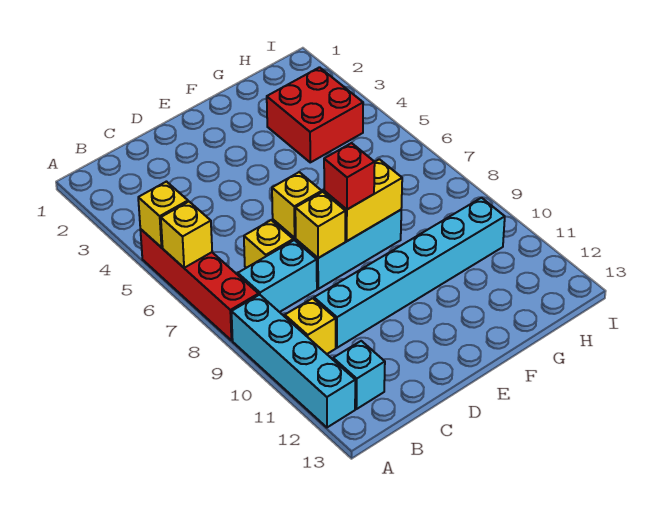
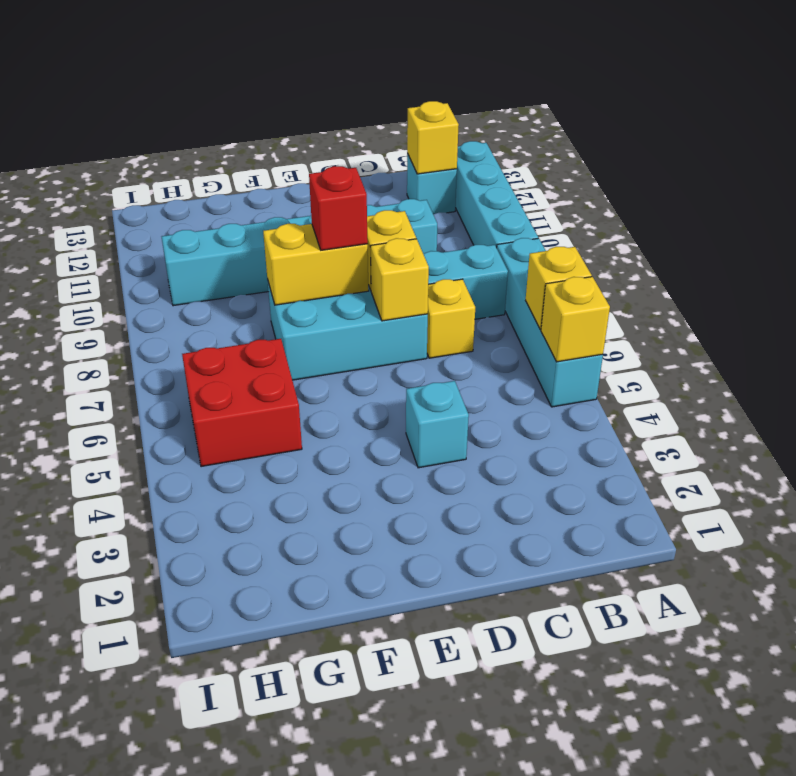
red brick A5:A8 level 1 -> cyan brick A5:A8 level 1
yellow brick B10 level 1 -> yellow brick B12 level 2
none -> cyan brick D4 level 1
red brick G3:H4 level 1 -> red brick G5:H6 level 1

